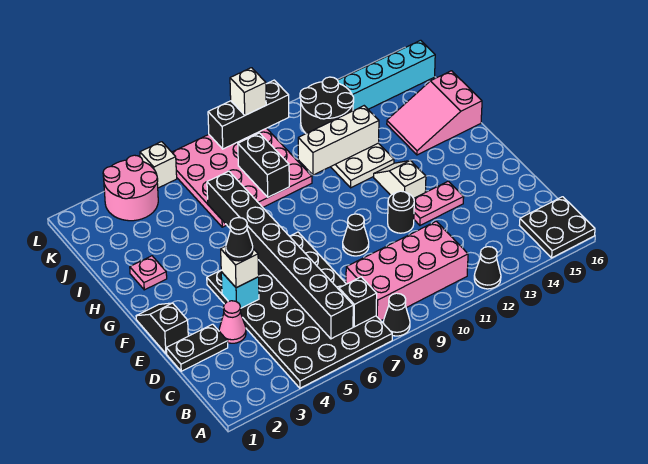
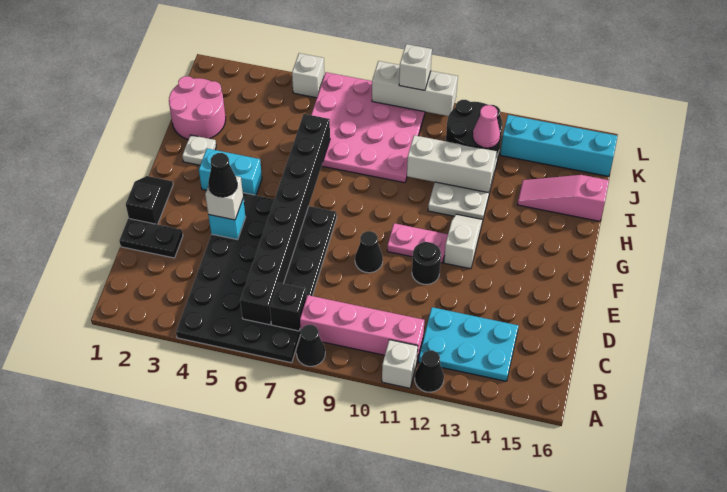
none -> white brick A11 level 1
black plate A15:B16 level 1 -> none
pink brick B8:C11 level 1 -> pink brick B8:B11 level 1
none -> cyan plate B12:C14 level 1
pink cone D3 level 1 -> pink cone J12 level 3
pink plate E12:E13 level 1 -> pink plate F10:F11 level 1
none -> cyan brick G3:G4 level 1
pink plate H2 level 1 -> white plate H2 level 1
pink slope H14:I16 level 1 top 16 -> pink slope I14:I16 level 1 top 16
black brick I8:J8 level 2 -> none
pink round brick K3:L4 level 1 -> pink round brick I1:J2 level 1
black brick L8:L10 level 2 -> white brick L8:L10 level 2

